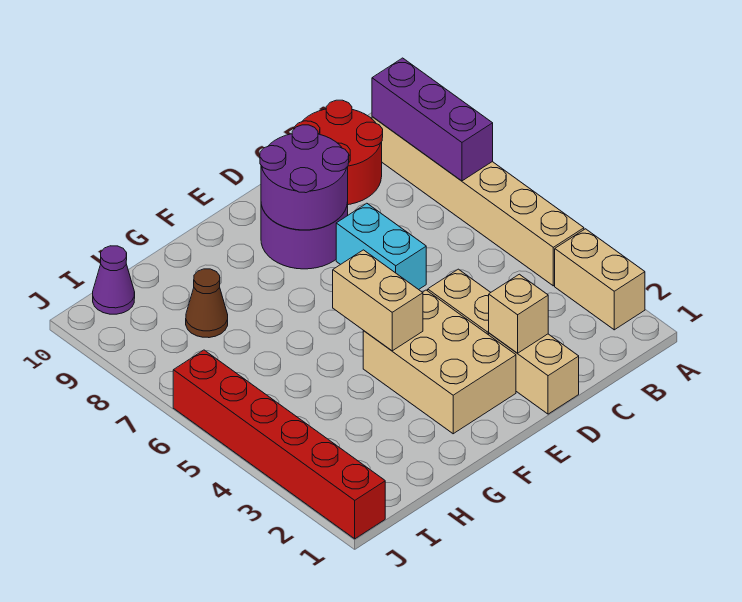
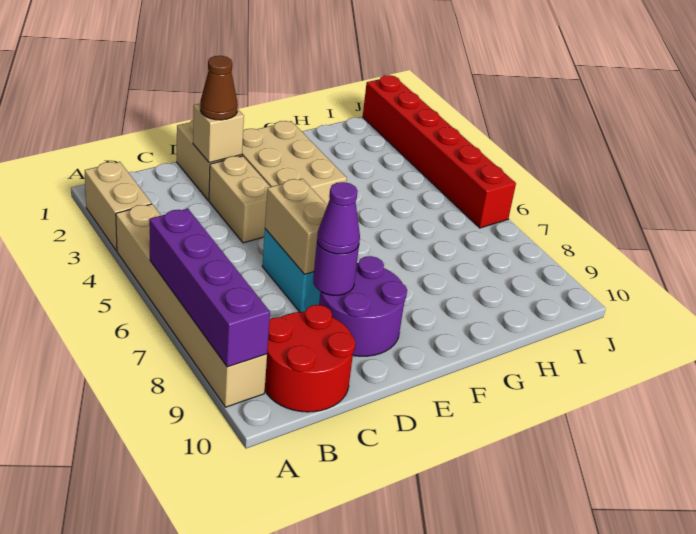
purple brick A7:A9 level 2 -> purple brick A6:A9 level 2
purple round brick D8:E9 level 2 -> purple round brick D8 level 2
tan brick F4:F5 level 2 -> tan brick D6:D7 level 2
brown cone H8 level 1 -> brown cone D2 level 3
purple cone I10 level 1 -> purple cone D8 level 3

